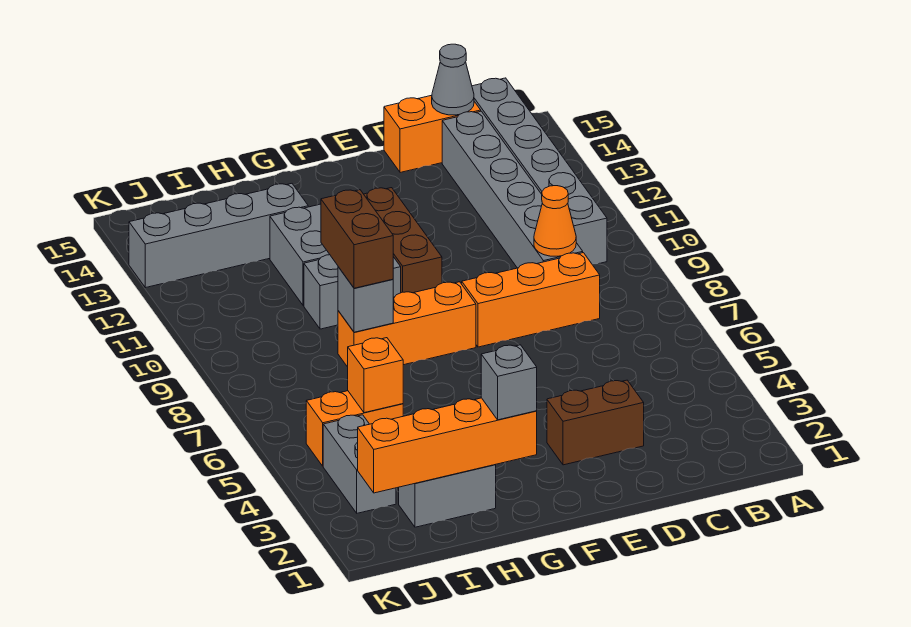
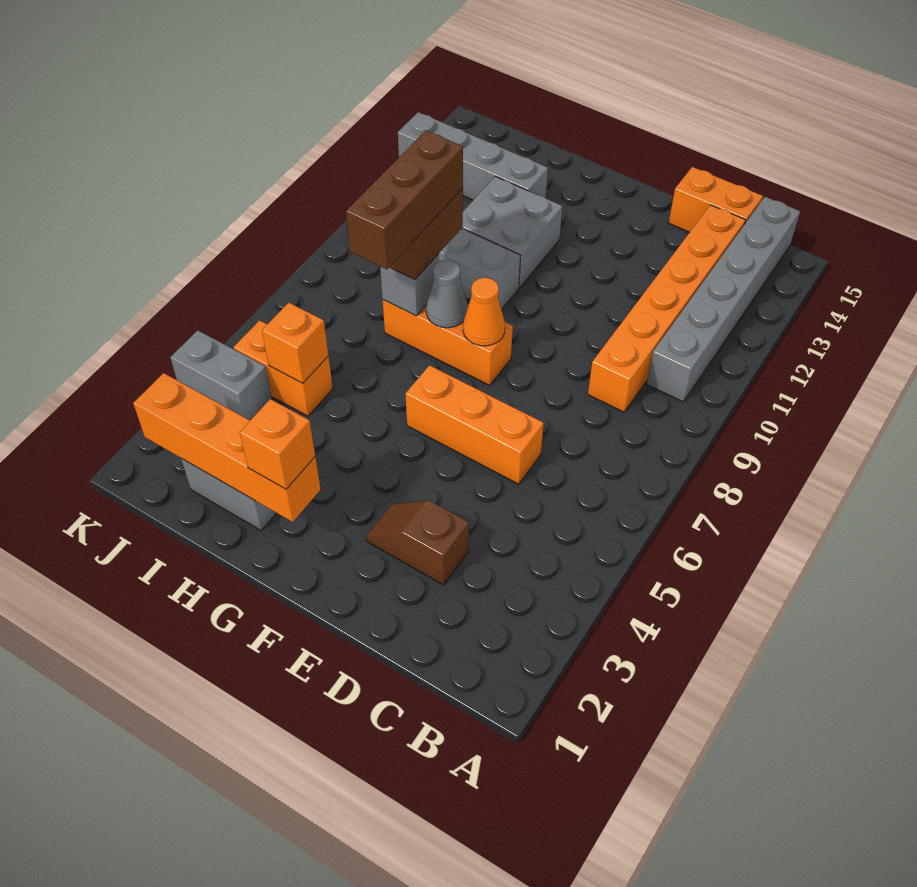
orange brick C8:E8 level 1 -> orange brick D6:F6 level 1
grey brick C9:C14 level 1 -> orange brick C9:C14 level 1
orange cone C9 level 2 -> orange cone F8 level 2
grey cone C15 level 2 -> grey cone G8 level 2
brown brick D3:E3 level 1 -> brown slope D3:E3 level 1 top D
brown brick F10:F12 level 1 -> brown brick H7:H9 level 4
grey brick G2 level 3 -> orange brick G2 level 3
grey brick J3:J4 level 1 -> grey brick J4:K4 level 1

